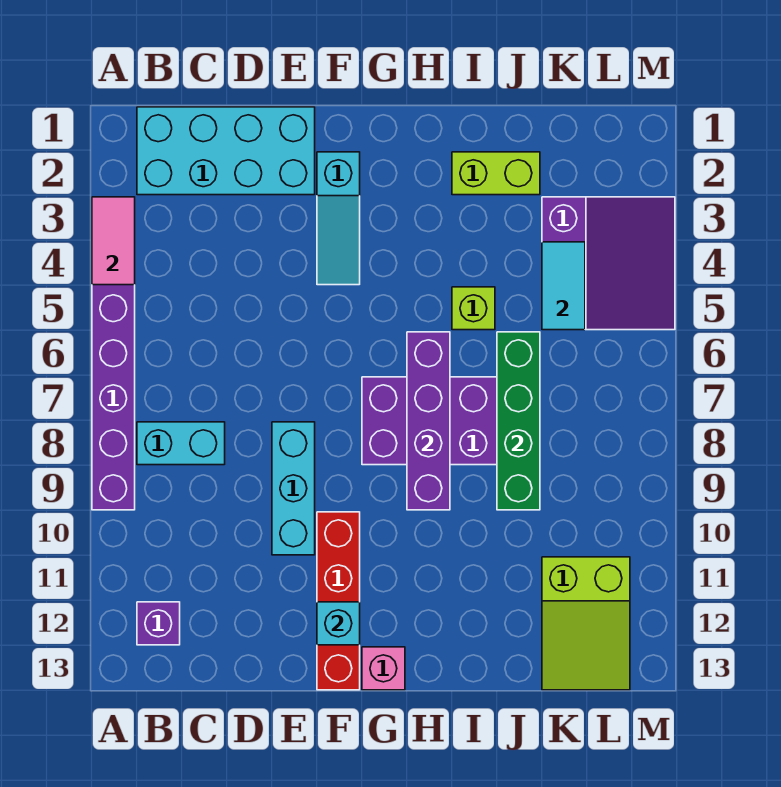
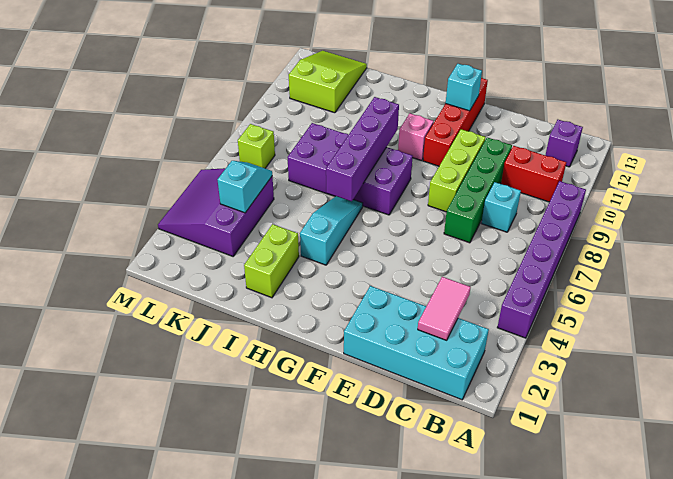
pink tile A3:A4 level 2 -> pink tile C2:C3 level 2
cyan brick B8:C8 level 1 -> cyan brick C8 level 1
none -> red brick B10:C10 level 1
cyan brick E8:E10 level 1 -> lime brick E8:E10 level 1
cyan slope F2:F4 level 1 top 2 -> cyan slope H4:H6 level 1 top 4
pink brick G13 level 1 -> pink brick G10 level 1
lime brick I2:J2 level 1 -> lime brick I2:I3 level 1
lime brick I5 level 1 -> lime brick L7 level 1
green brick J6:J9 level 2 -> green brick D7:D10 level 1
cyan tile K4:K5 level 2 -> cyan slope K4:K5 level 2 top 4

